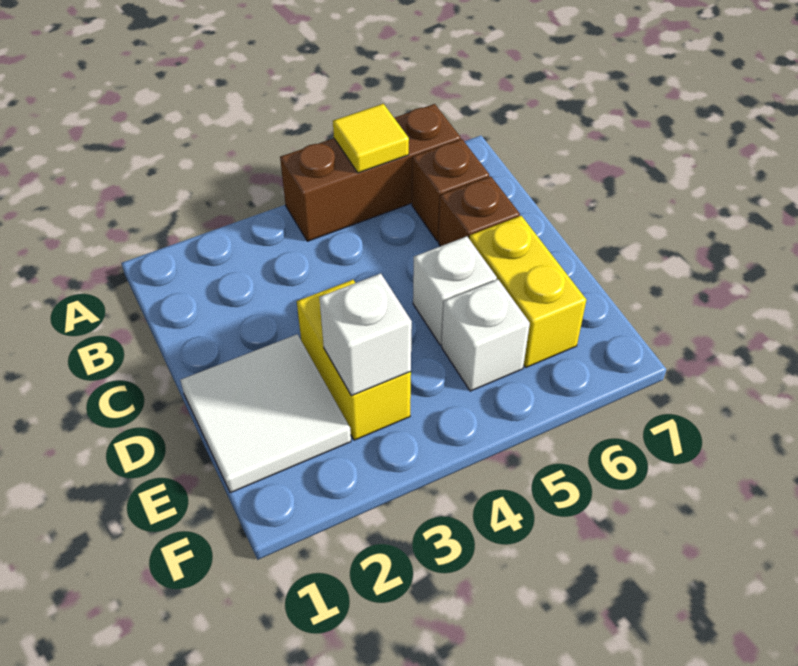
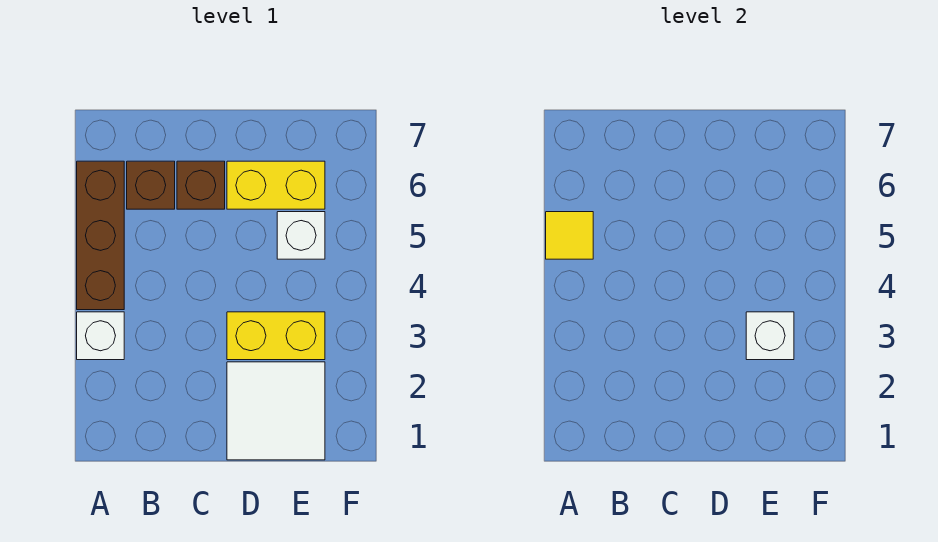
white brick D5 level 1 -> white brick A3 level 1

